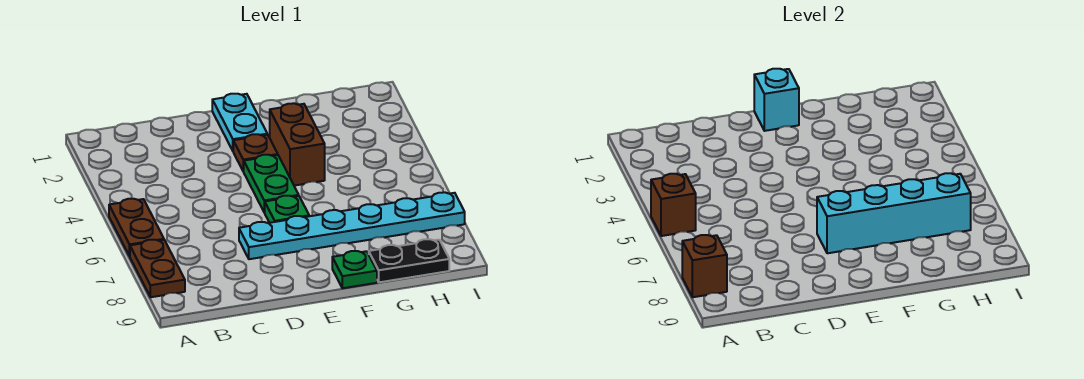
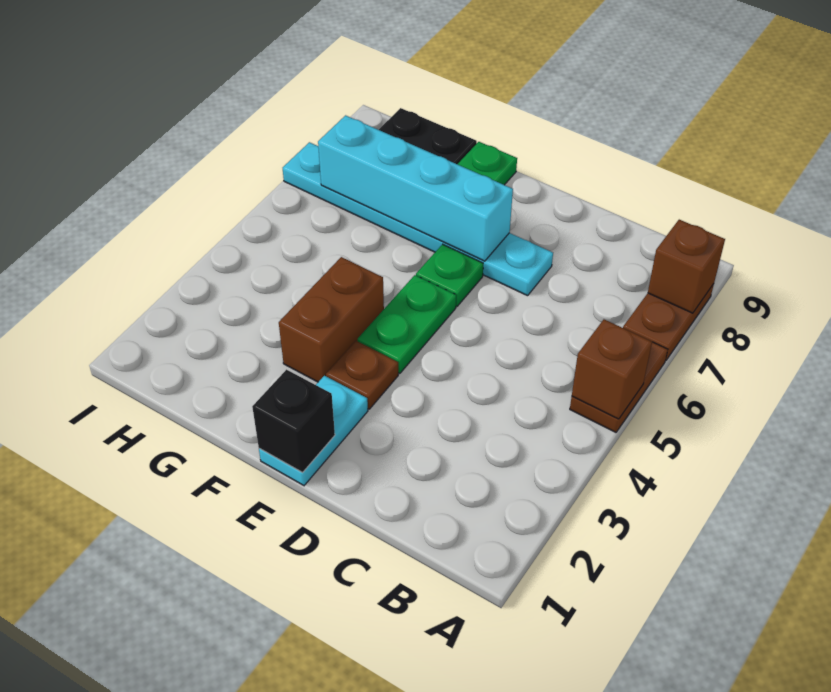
cyan brick E1 level 2 -> black brick E1 level 2

